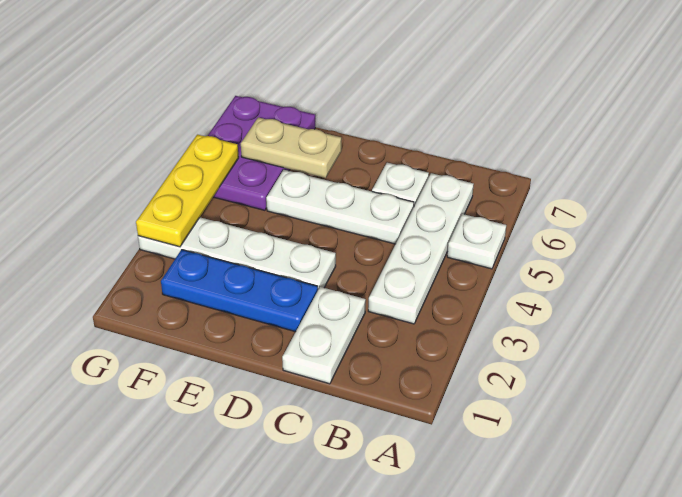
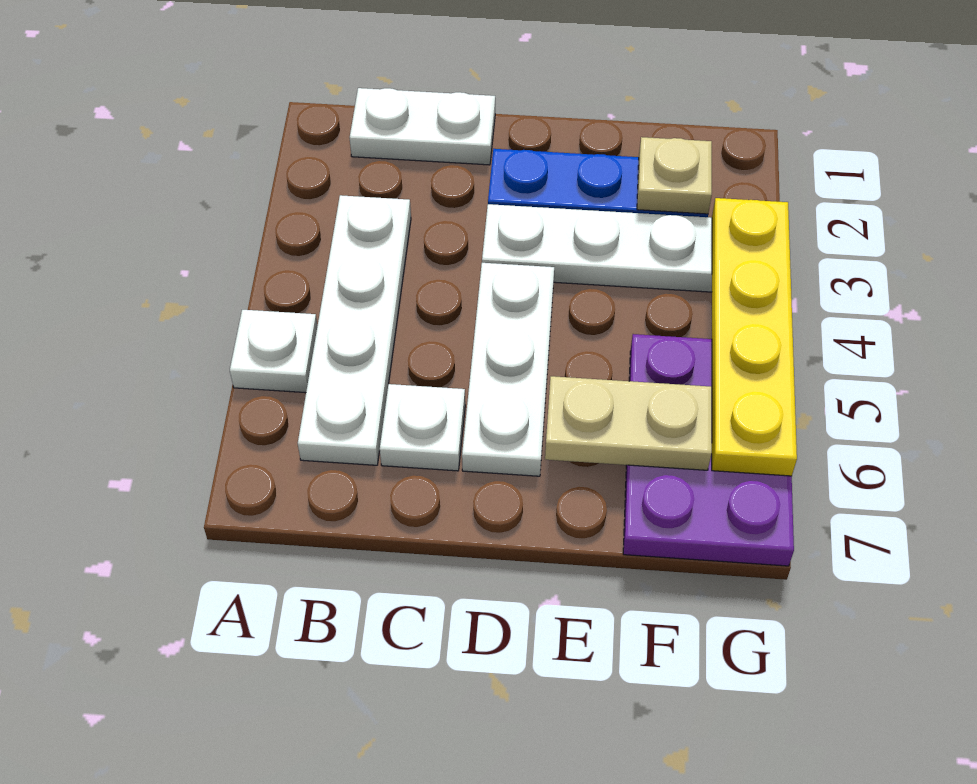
white plate C1:C2 level 1 -> white plate B1:C1 level 1
white plate C5:E5 level 1 -> white plate D4:D6 level 1
none -> tan plate F2 level 2
yellow plate G3:G5 level 2 -> yellow plate G3:G6 level 2

